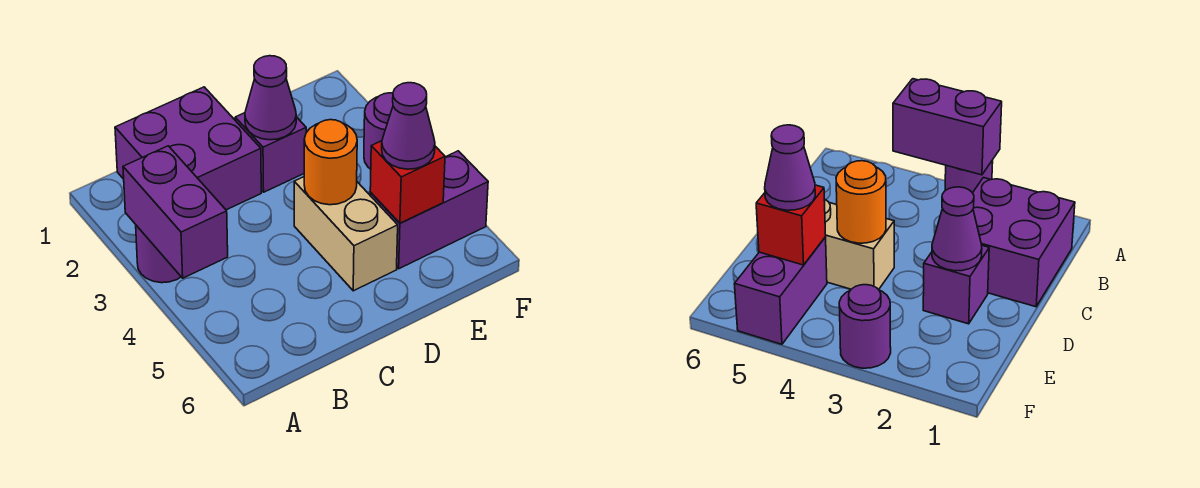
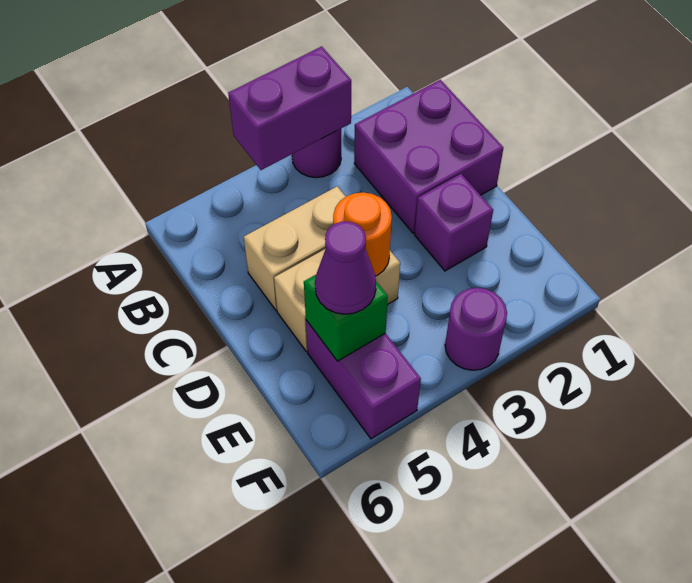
none -> tan brick C4:C5 level 1
purple cone D2 level 2 -> none
red brick E5 level 2 -> green brick E5 level 2

